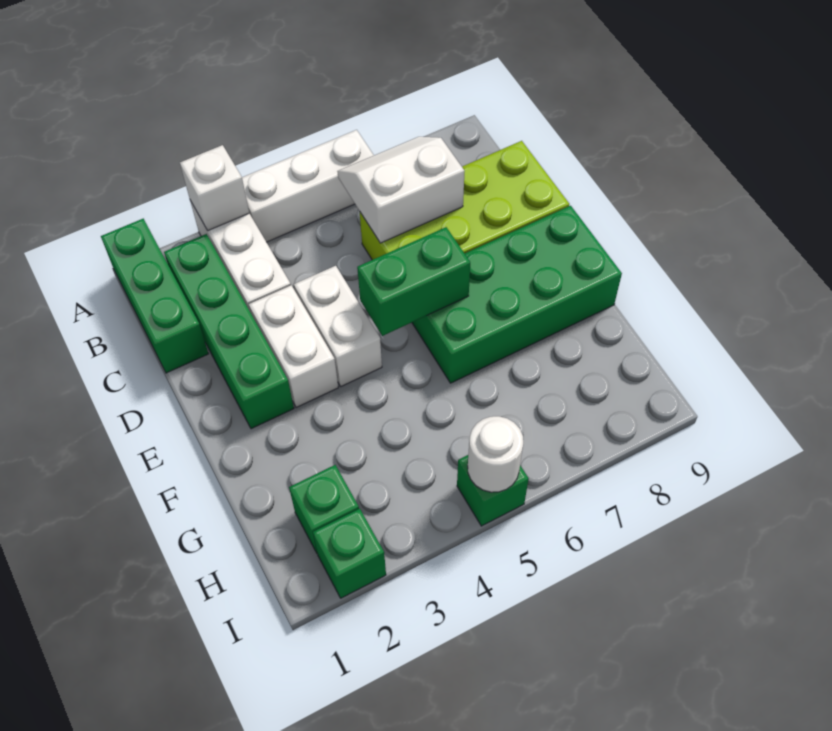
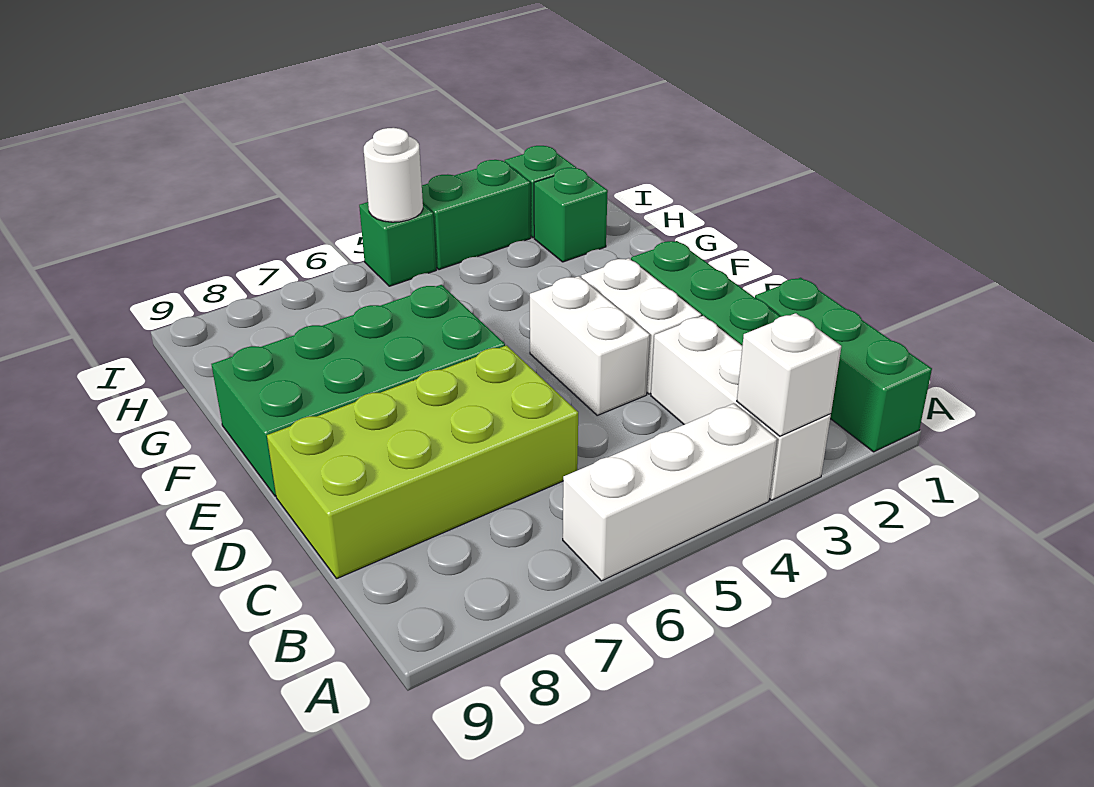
white slope B6:C7 level 2 top C -> none
green brick E5:E6 level 2 -> green brick I3:I4 level 1

